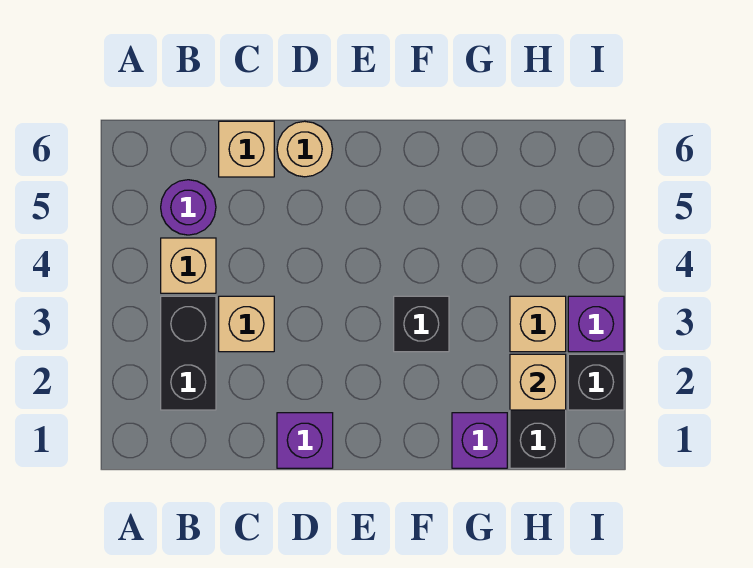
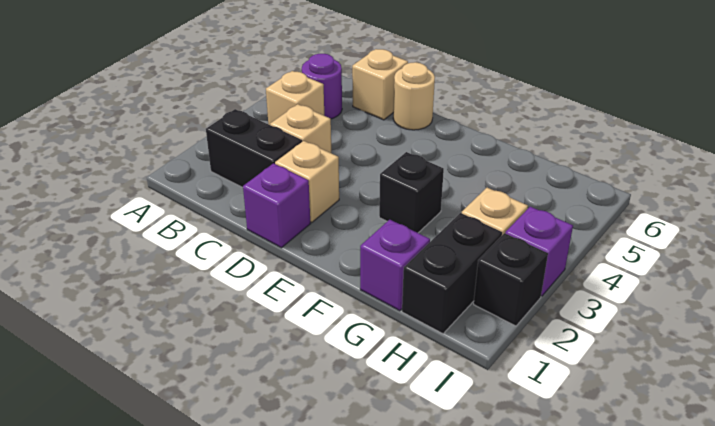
black brick B2:B3 level 1 -> black brick B2:C2 level 1
tan brick H2 level 2 -> tan brick D2 level 1

